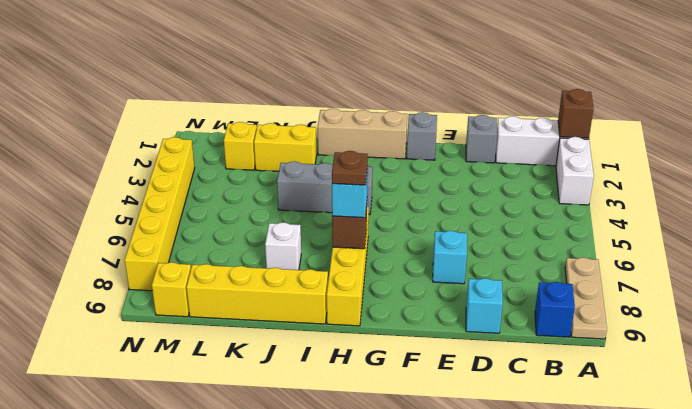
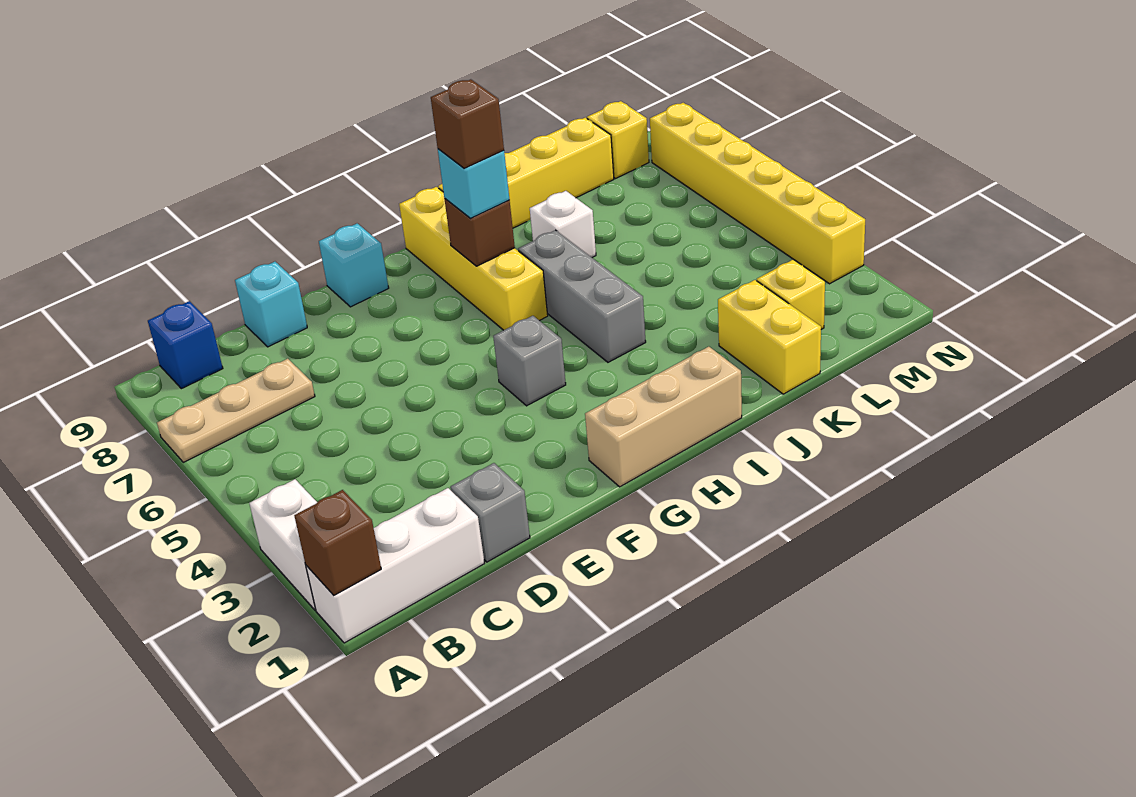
tan plate A7:A9 level 1 -> tan plate A7:C7 level 1
cyan brick E7 level 1 -> cyan brick F9 level 1
grey brick F1 level 1 -> grey brick G4 level 1
grey brick H4:J4 level 1 -> grey brick I4:I6 level 1
brown plate H7 level 4 -> brown brick H7 level 4
yellow brick J2:K2 level 1 -> yellow brick K1:K2 level 1

